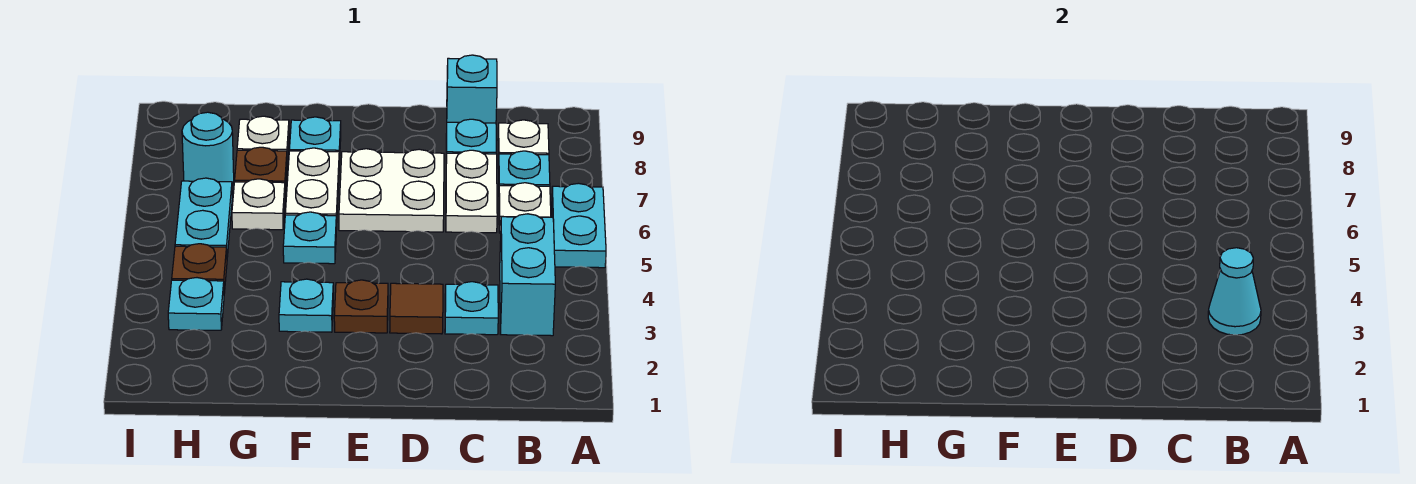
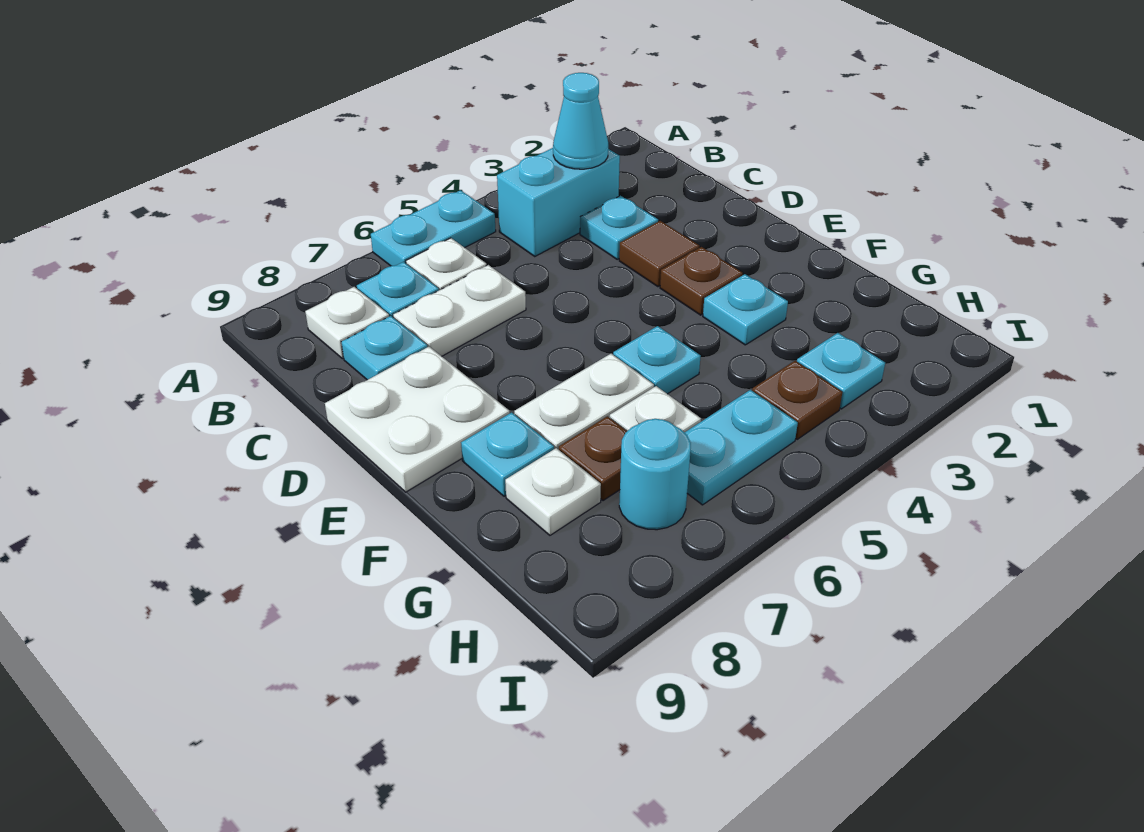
cyan brick C9 level 1 -> none
white plate D6:E7 level 1 -> white plate D8:E9 level 1

